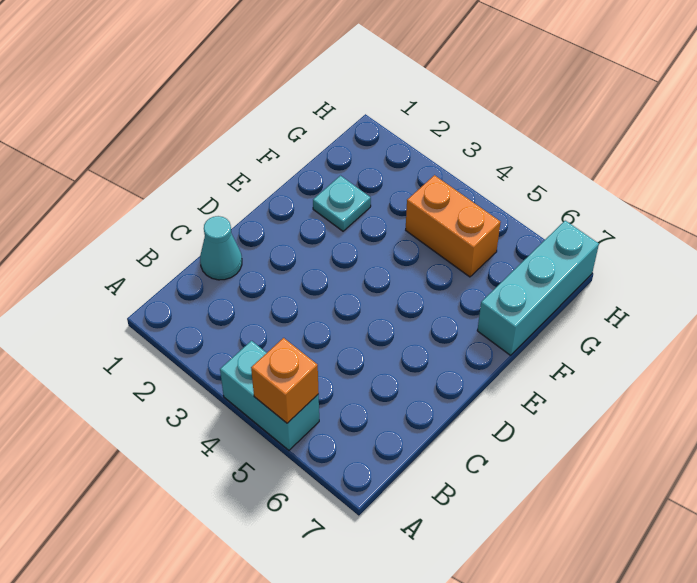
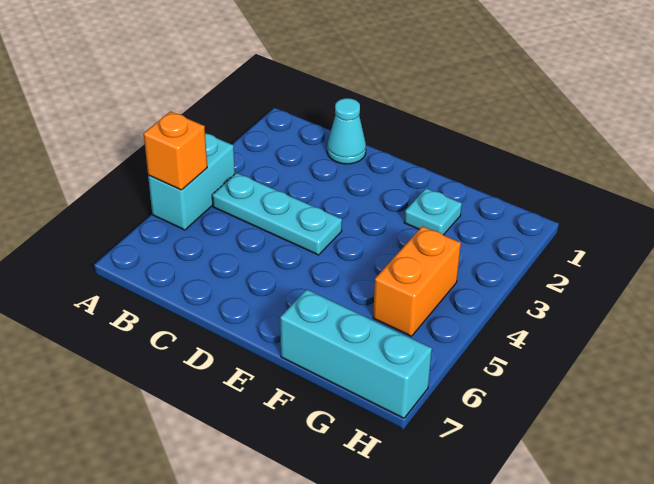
none -> cyan plate B4:D4 level 1

